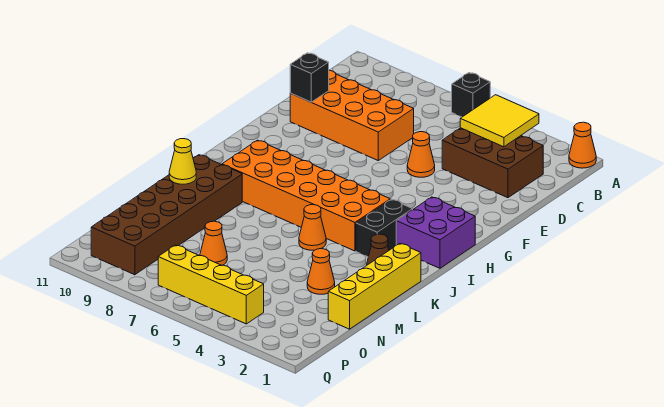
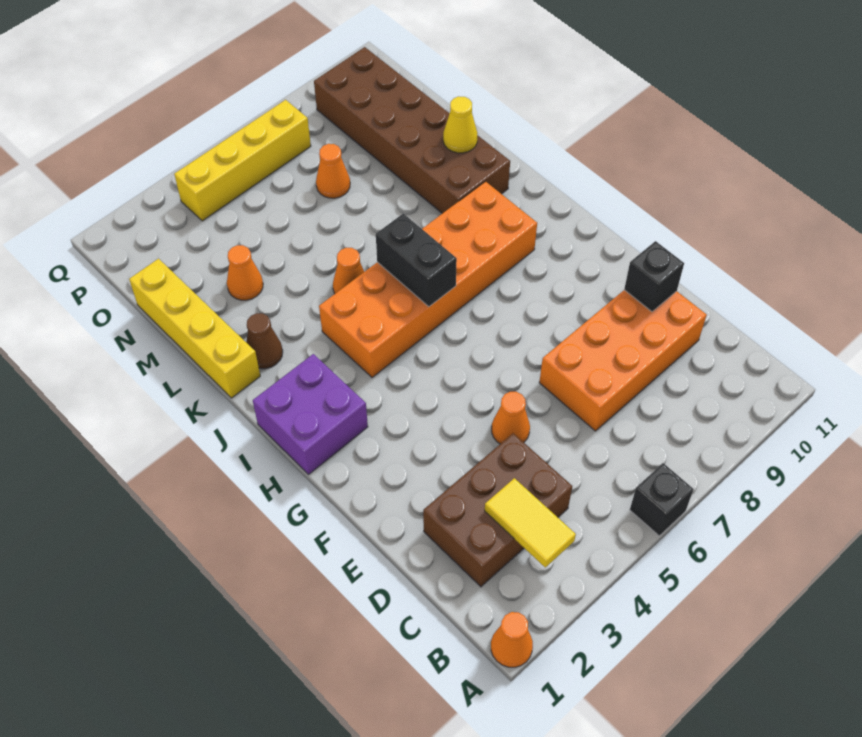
yellow tile B3:C4 level 2 -> yellow tile B3:C3 level 2
black brick I3:J3 level 1 -> black brick I6:J6 level 2

